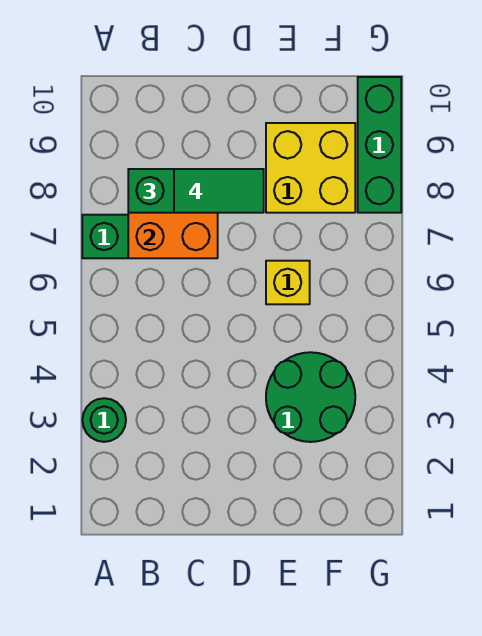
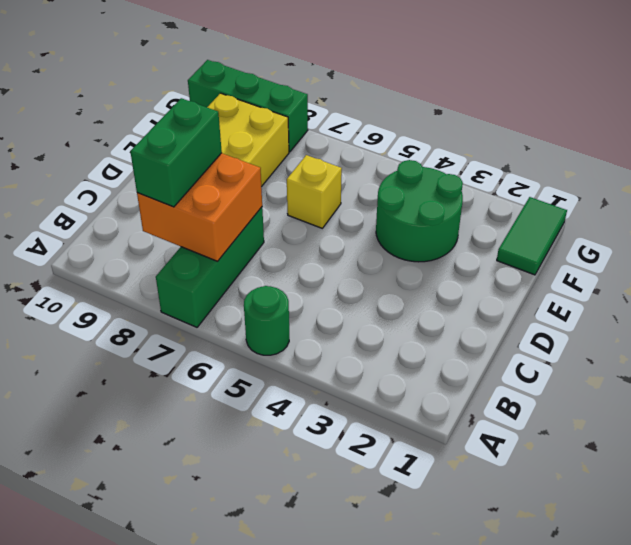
green round brick A3 level 1 -> green round brick A5 level 1
green tile C8:D8 level 4 -> green tile F1:G1 level 1

